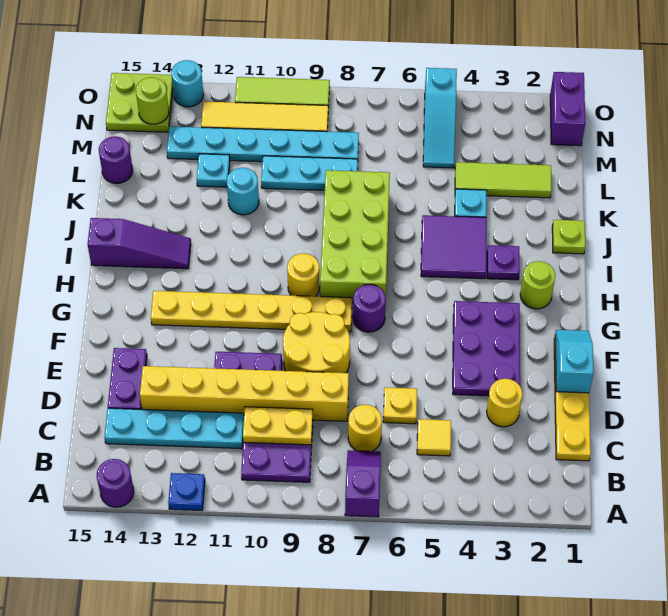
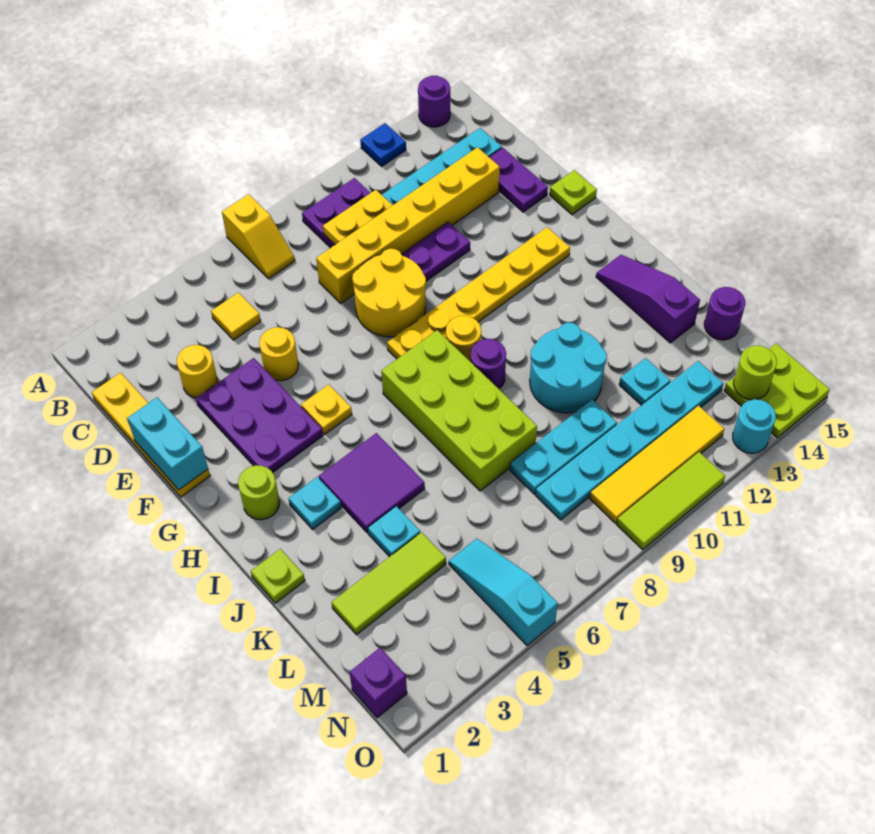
purple slope A7:B7 level 1 top A -> yellow slope A7:B7 level 1 top A
yellow round brick C7 level 1 -> yellow round brick E5 level 1
yellow plate D6 level 1 -> yellow plate G5 level 1
cyan slope E1:F1 level 2 top E -> cyan brick E1:F1 level 2
none -> lime plate F15 level 1
purple round brick G7 level 1 -> purple round brick I9 level 1
purple plate I3 level 1 -> cyan plate I3 level 1
purple slope I13:I15 level 1 top 15 -> purple slope I14:K14 level 1 top K
cyan round brick K11 level 1 -> cyan round brick J10:K11 level 1
purple brick N1:O1 level 1 -> purple brick N1 level 1

